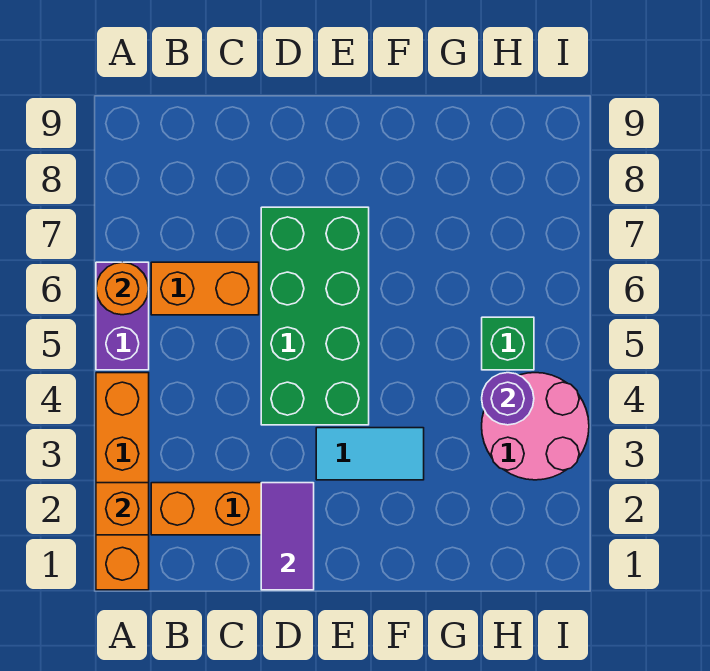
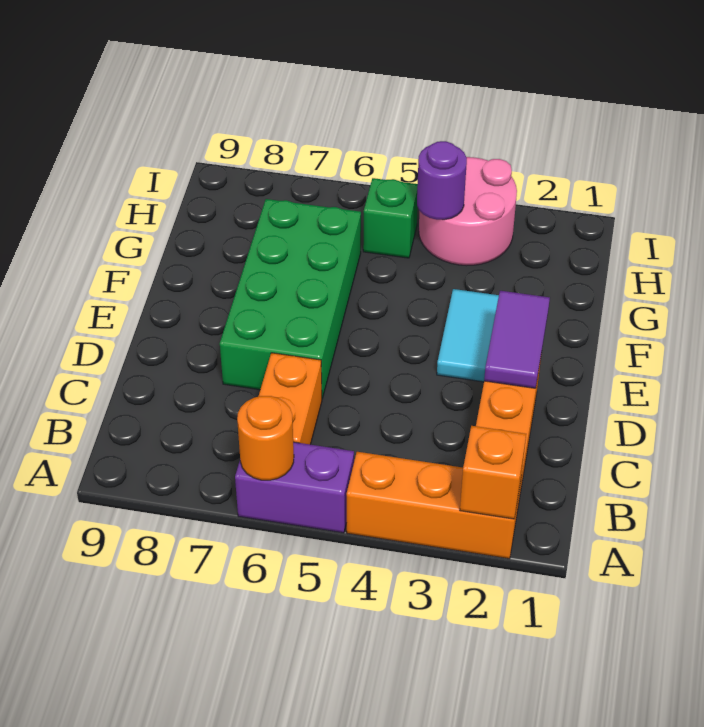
orange brick A1:A4 level 1 -> orange brick A2:A4 level 1
purple tile D1:D2 level 2 -> purple tile D2:E2 level 2
green brick D4:E7 level 1 -> green brick D6:G7 level 1

